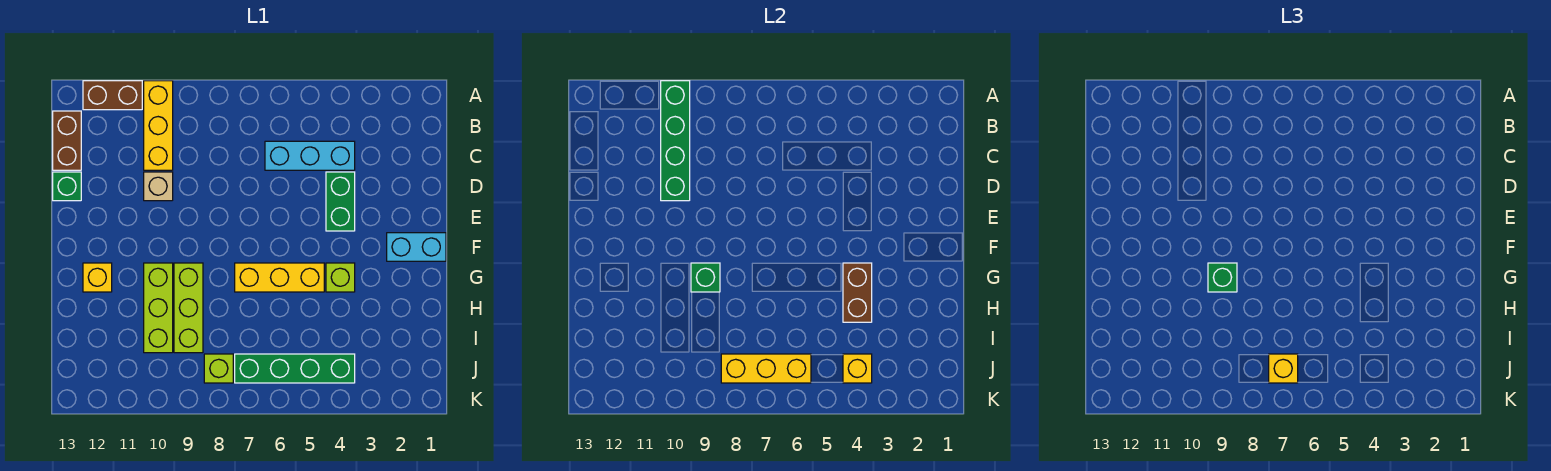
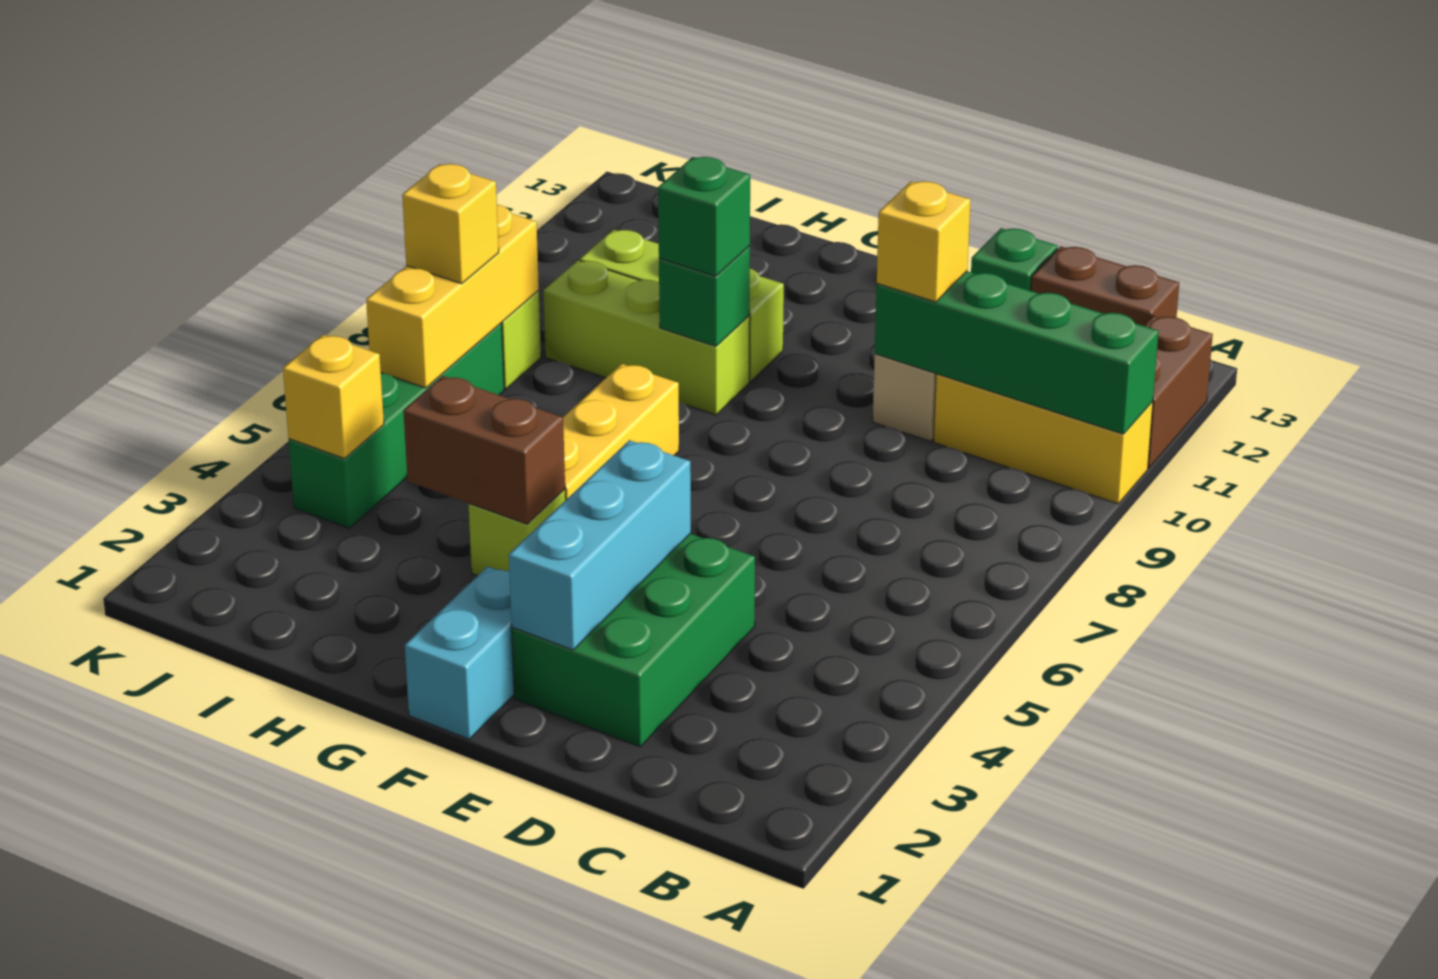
cyan brick C4:C6 level 1 -> cyan brick E2:E4 level 2
green brick D4:E4 level 1 -> green brick D2:E4 level 1
yellow brick G12 level 1 -> yellow brick D10 level 3

